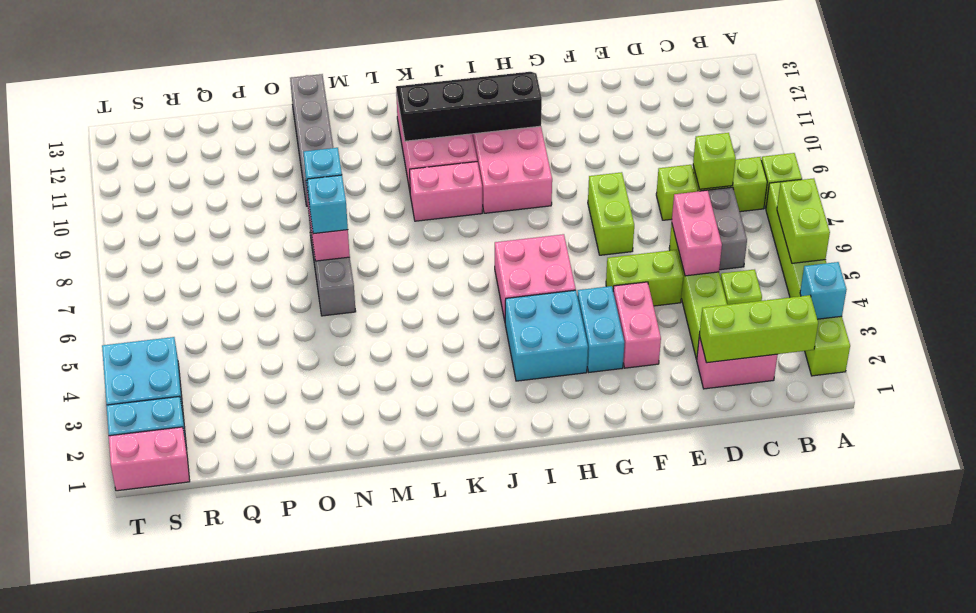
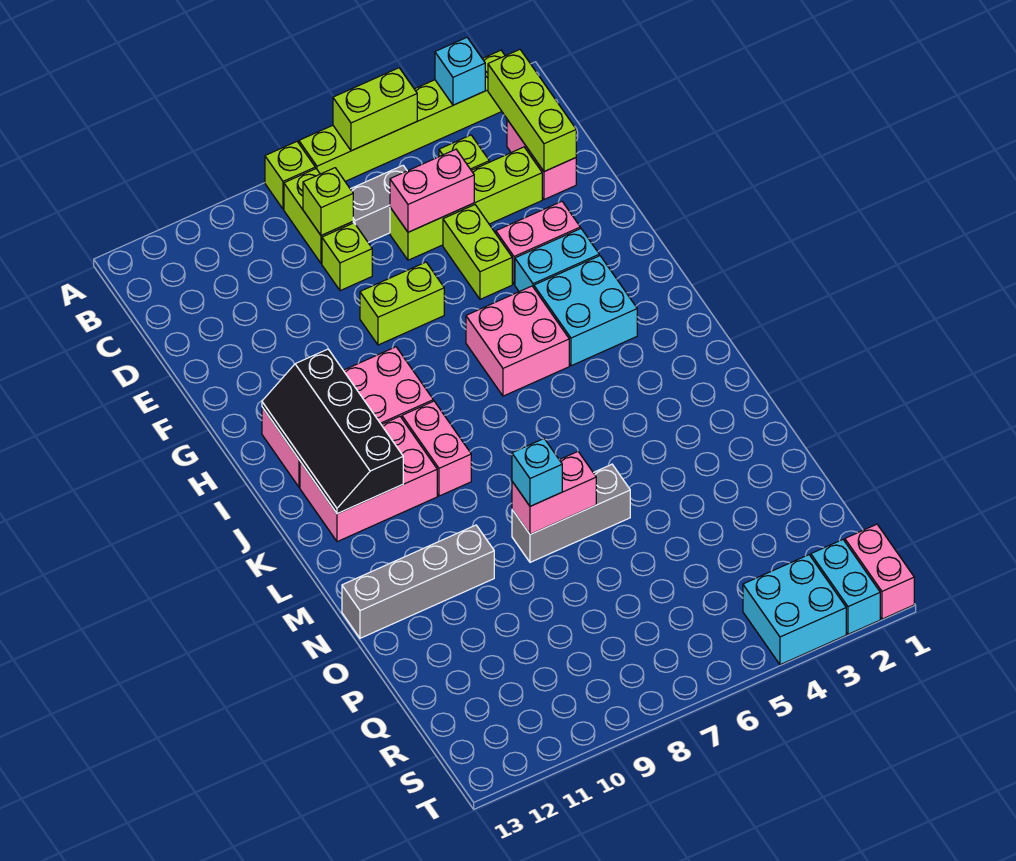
cyan brick N7 level 3 -> none

